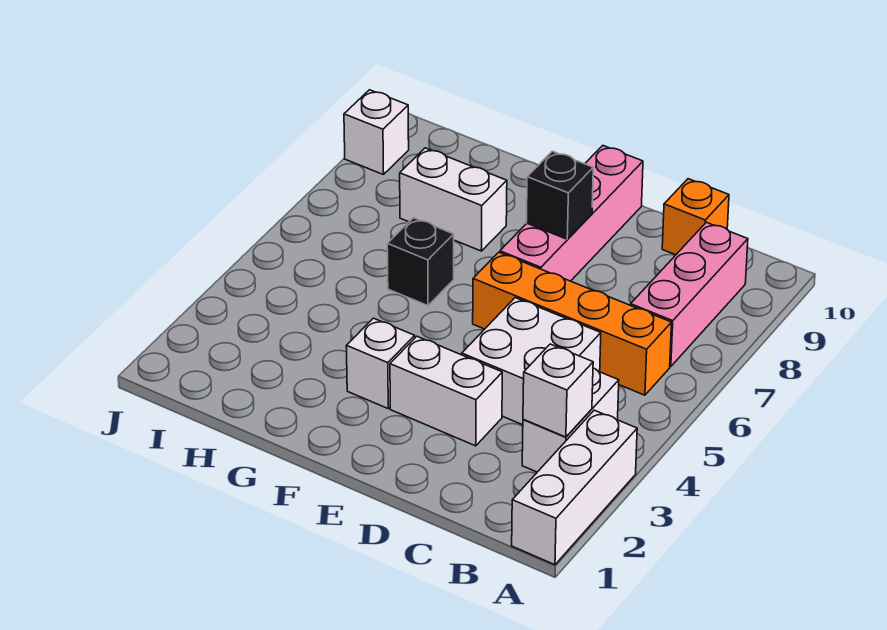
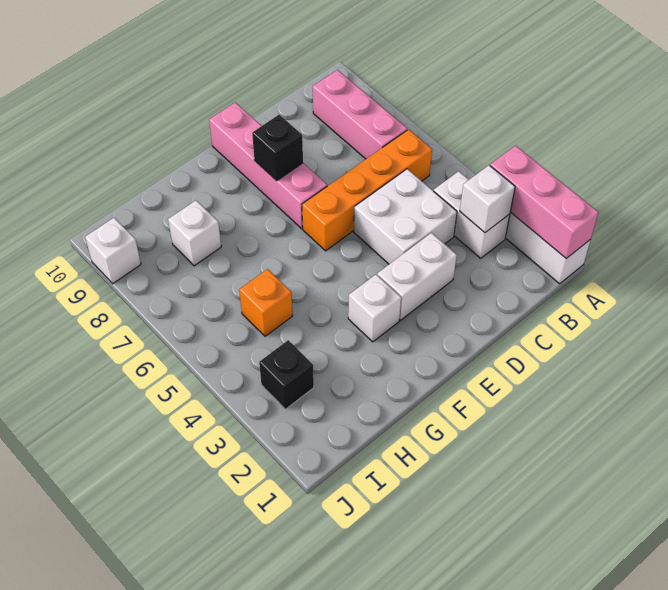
none -> pink brick A1:A3 level 2
orange brick C10 level 1 -> orange brick H5 level 1
black brick G6 level 1 -> black brick I3 level 1
white brick G8:H8 level 1 -> white brick H8 level 1

